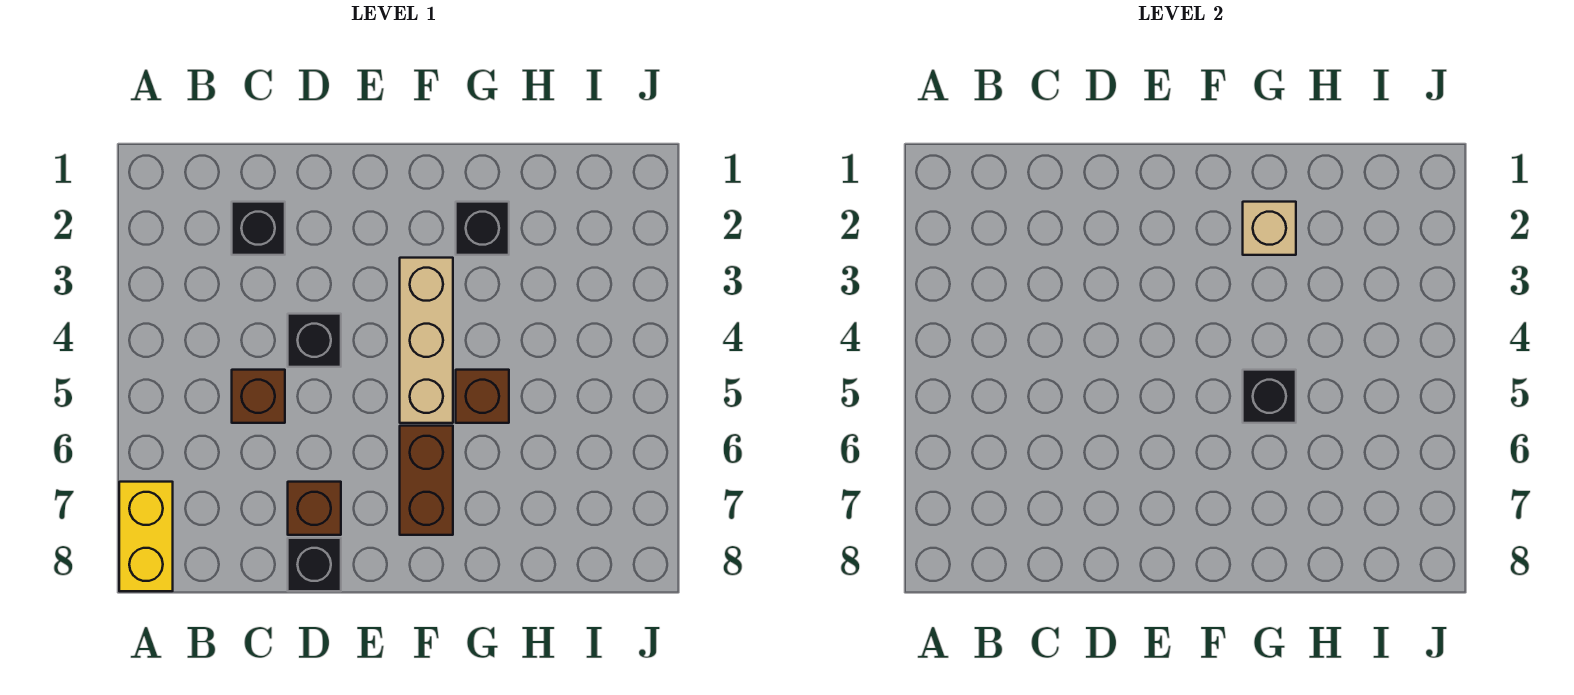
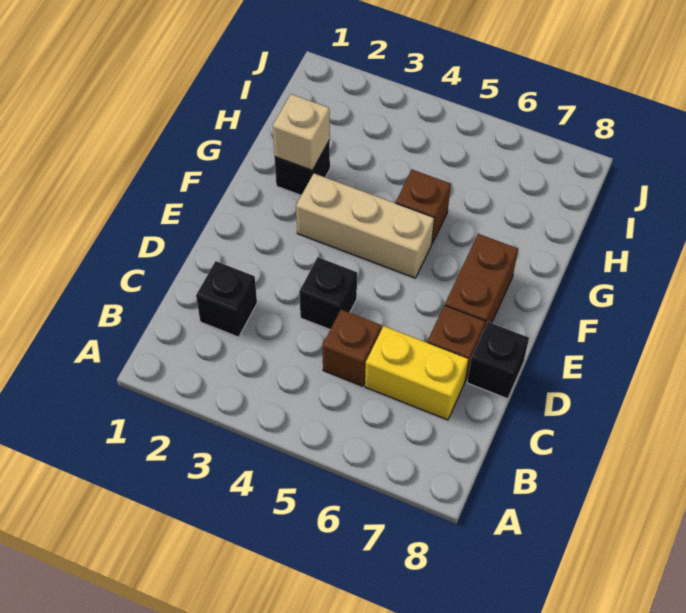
yellow brick A7:A8 level 1 -> yellow brick C6:C7 level 1
brown brick F6:F7 level 1 -> brown brick E7:F7 level 1
black brick G5 level 2 -> none

